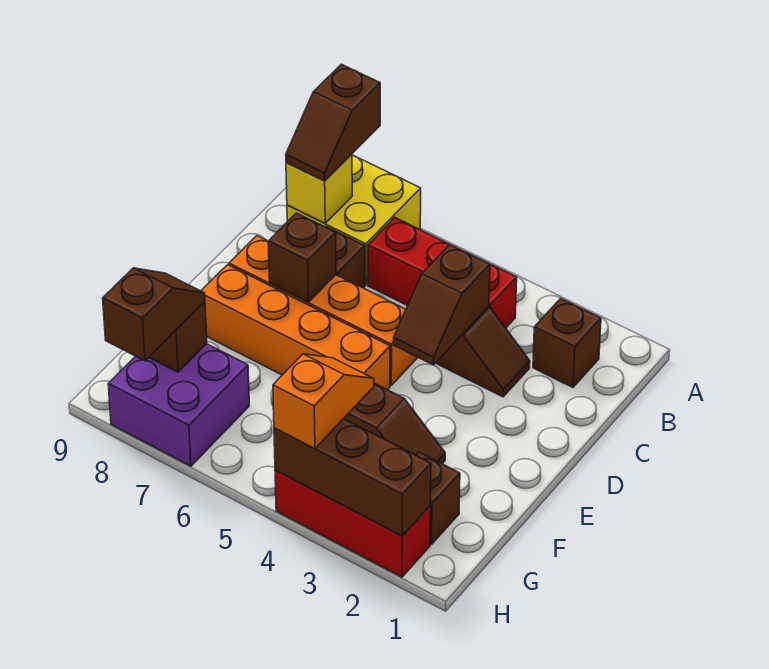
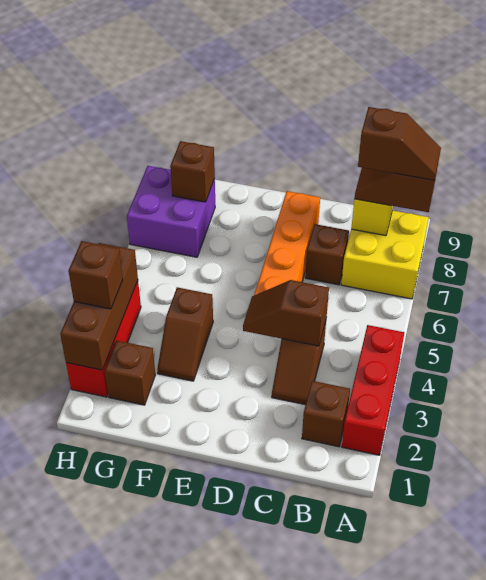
red brick B4:B6 level 1 -> red brick A2:A4 level 1
brown brick D7 level 2 -> brown brick H3 level 3
orange brick E5:E8 level 1 -> none
orange slope G4:H4 level 3 top H -> none
brown slope G8:H8 level 3 top H -> brown slope A8:B8 level 4 top B

